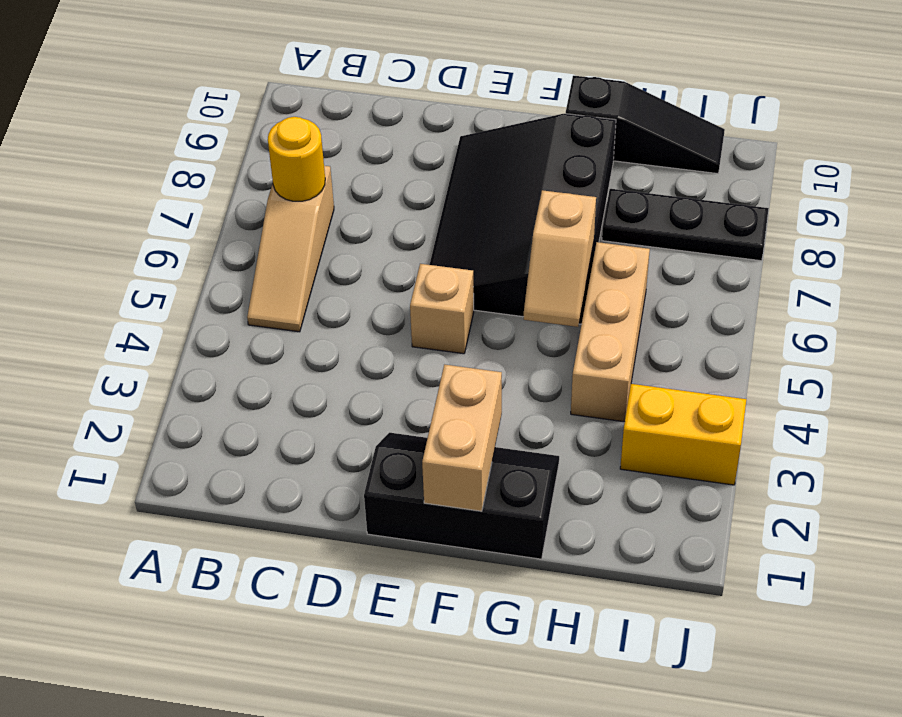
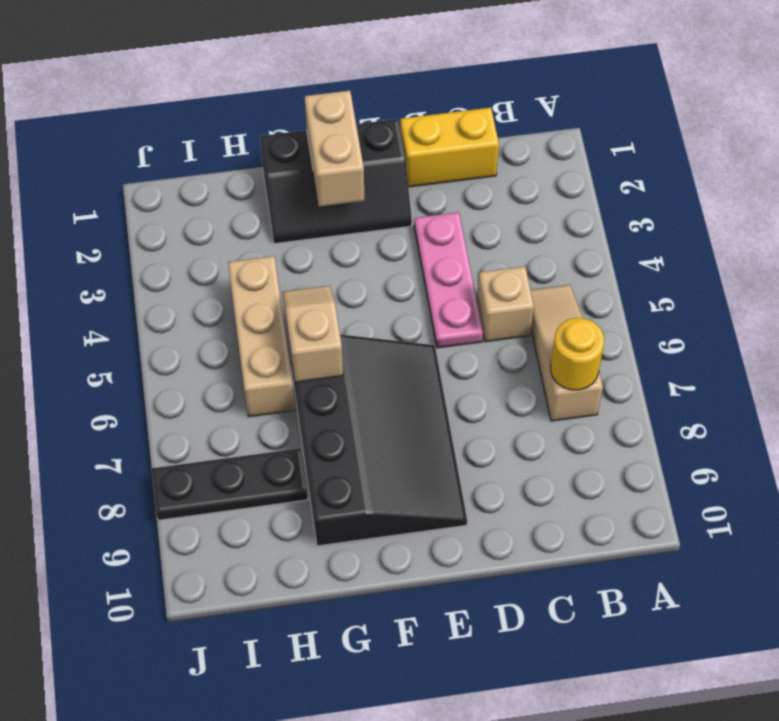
none -> pink plate D3:D5 level 1
tan brick E5 level 1 -> tan brick C5 level 1
black slope G10:I10 level 1 top G -> none
yellow brick I3:J3 level 1 -> yellow brick C1:D1 level 1

